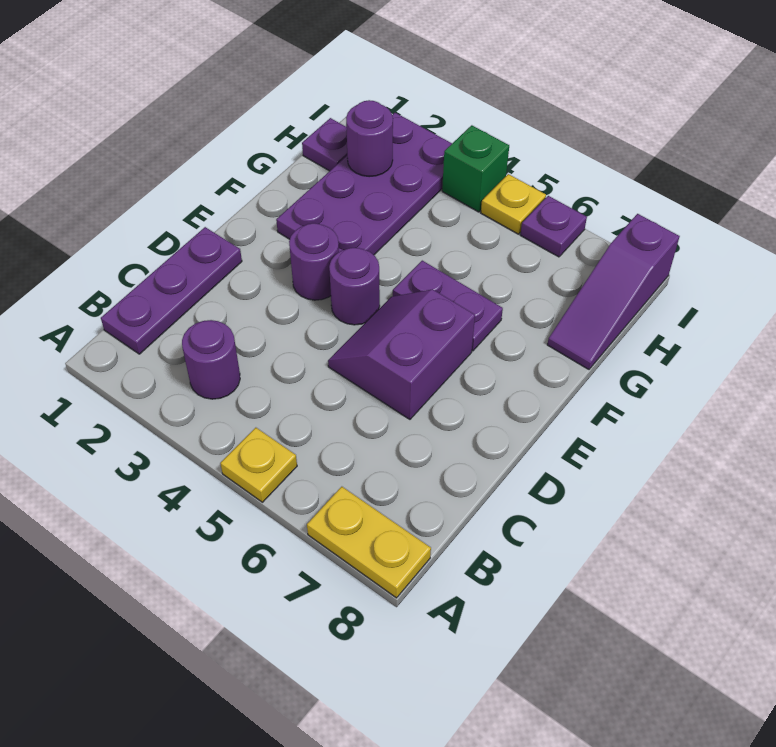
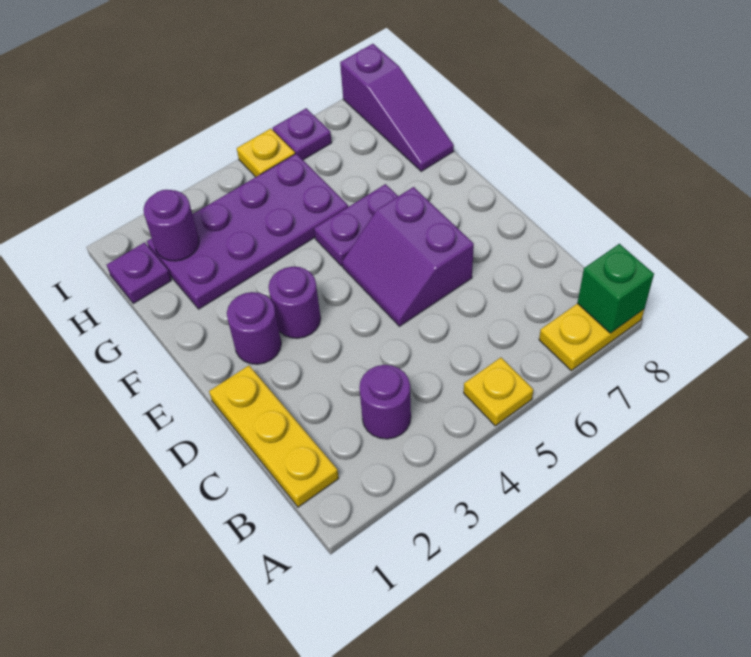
purple plate B1:D1 level 1 -> yellow plate B1:D1 level 1
purple round brick E4 level 1 -> purple round brick E2 level 1
purple plate F2:I3 level 1 -> purple plate G2:H5 level 1
green brick I4 level 1 -> green brick A8 level 2

